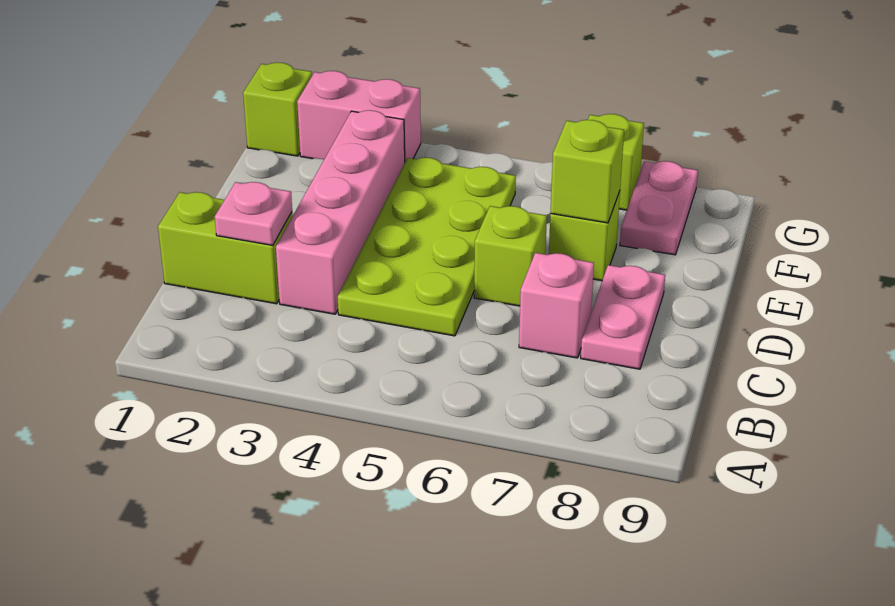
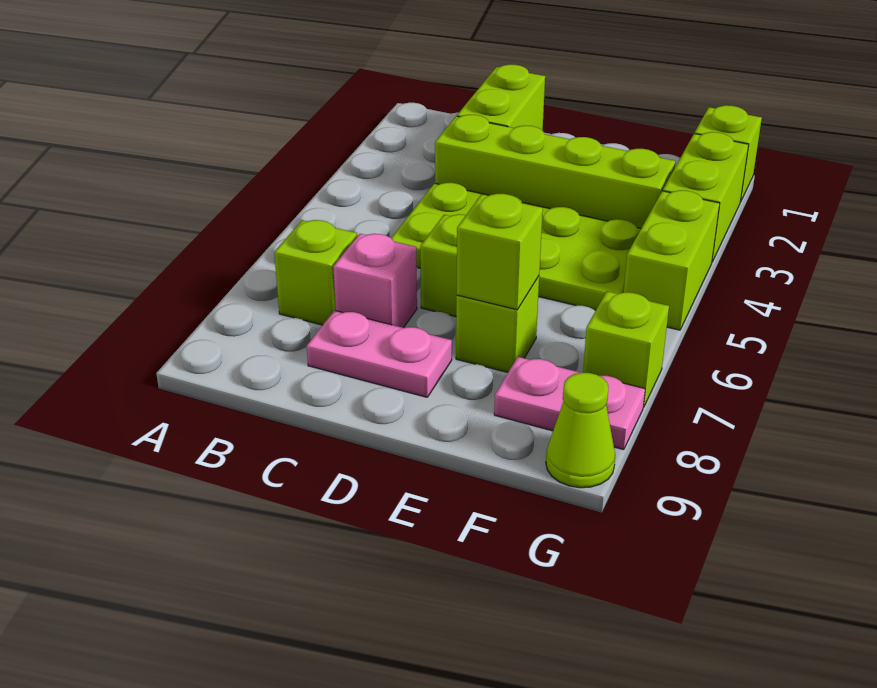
none -> lime brick B7 level 1
pink plate C2 level 2 -> none
pink brick C3:F3 level 1 -> lime brick C3:F3 level 1
pink brick G2:G3 level 1 -> lime brick G2:G3 level 1
none -> lime brick G4:G5 level 1
none -> lime cone G9 level 1

